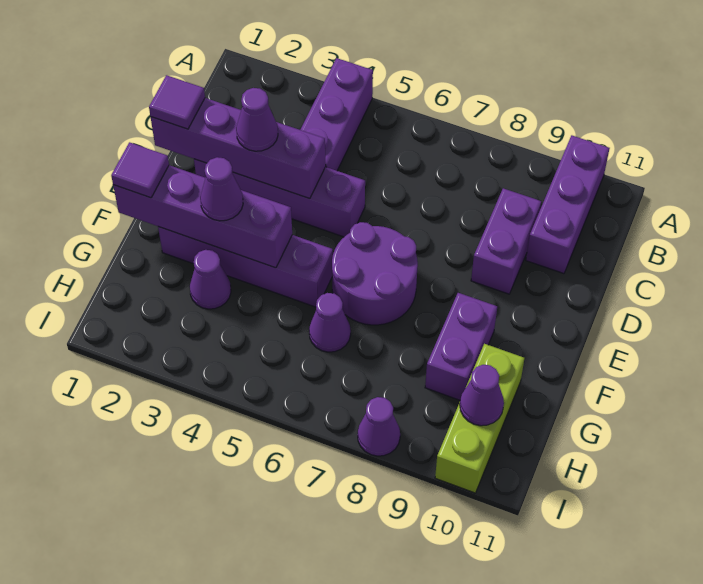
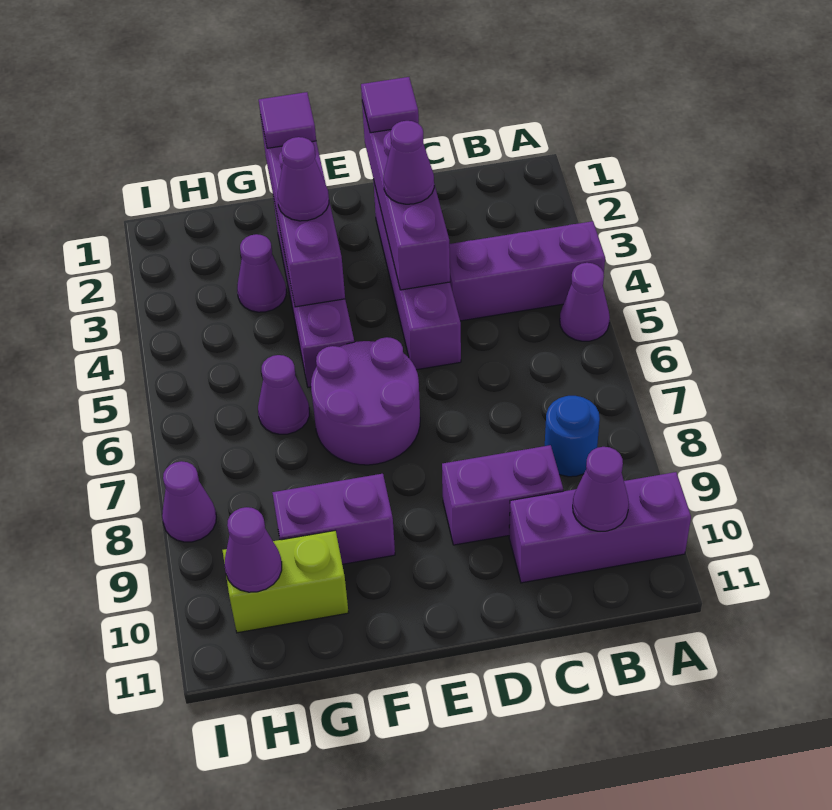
none -> purple cone A5 level 1
none -> blue round brick B8 level 1
none -> purple cone B10 level 2
lime brick G10:I10 level 1 -> lime brick G10:H10 level 1

